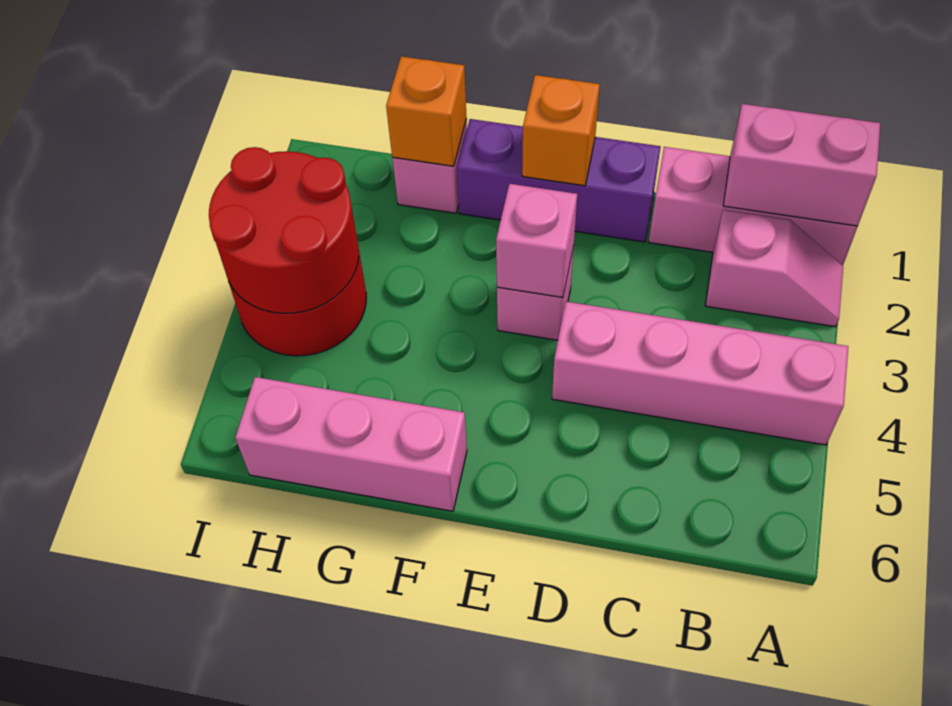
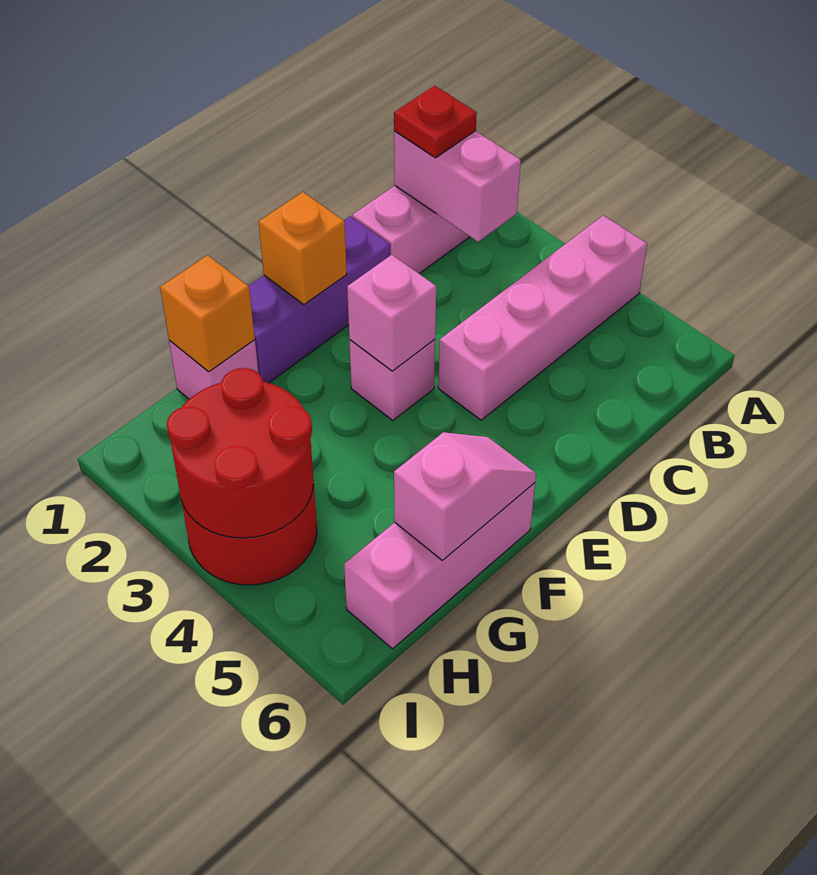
pink brick A1:B1 level 2 -> pink brick B1:B2 level 2
pink slope A2:B2 level 1 top B -> pink slope F6:G6 level 2 top G
none -> red plate B1 level 3

